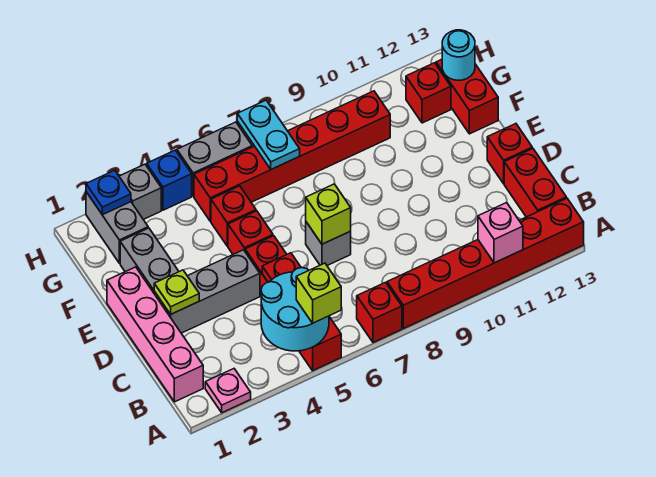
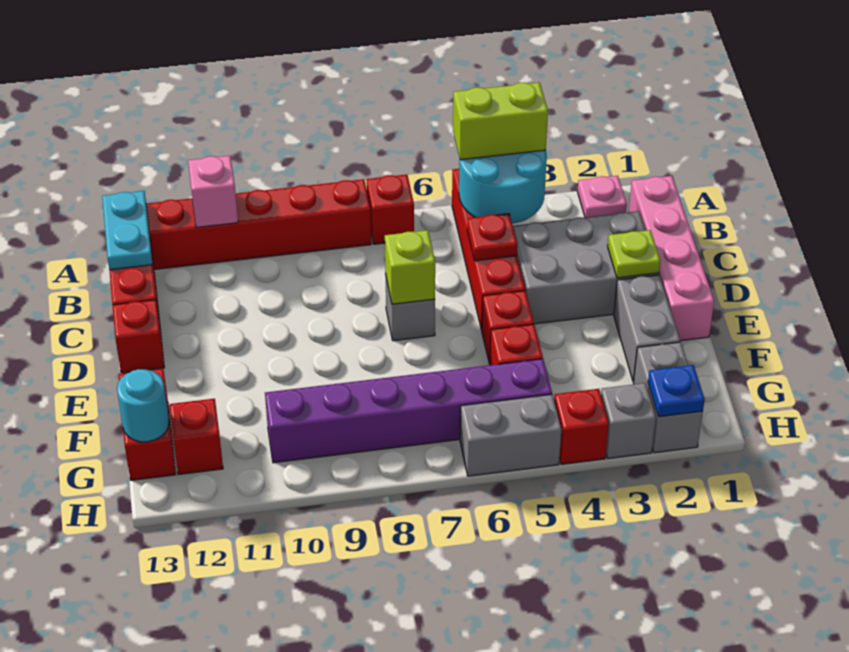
lime brick A5 level 3 -> lime brick A4:A5 level 3
grey brick D2:D4 level 1 -> grey brick C2:D4 level 1
red brick G5:G10 level 1 -> purple brick G5:G10 level 1
cyan plate G7:H7 level 2 -> cyan plate A13:B13 level 2
blue brick H4 level 1 -> red brick H4 level 1

